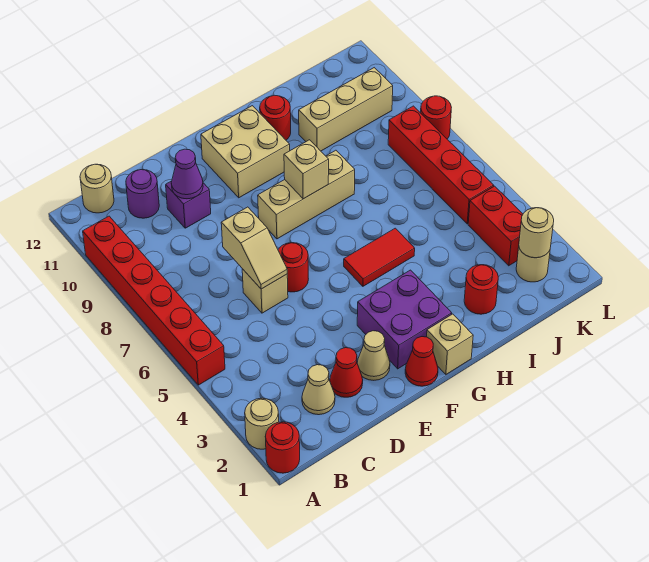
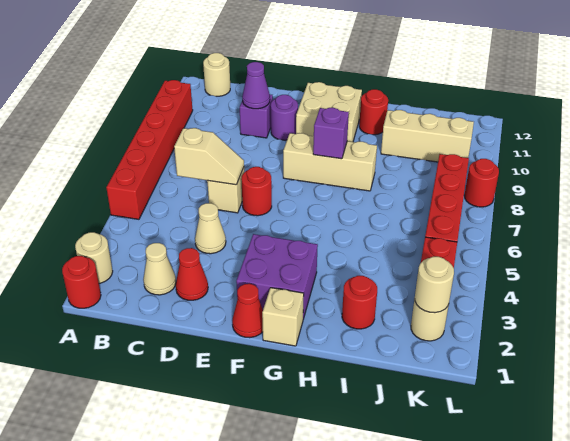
purple round brick C11 level 1 -> purple round brick E10 level 1
tan slope D6:D7 level 2 top 7 -> tan slope C6:D6 level 2 top C
tan cone E2 level 1 -> tan cone D4 level 1
red tile G5:H5 level 1 -> none
tan brick G8 level 2 -> purple brick G8 level 2

